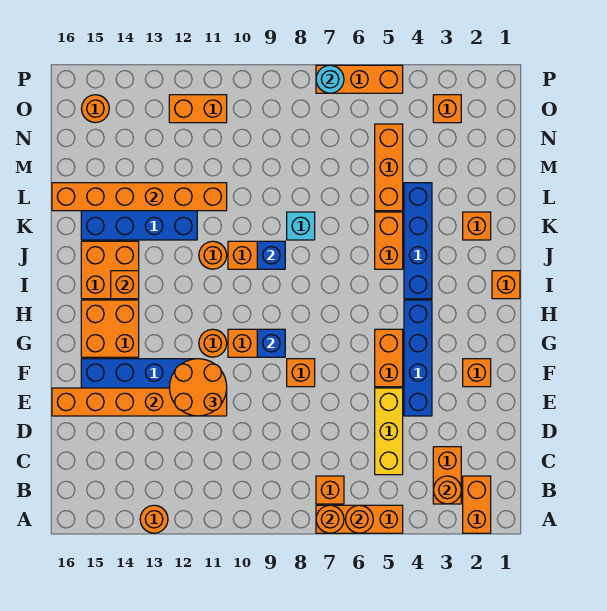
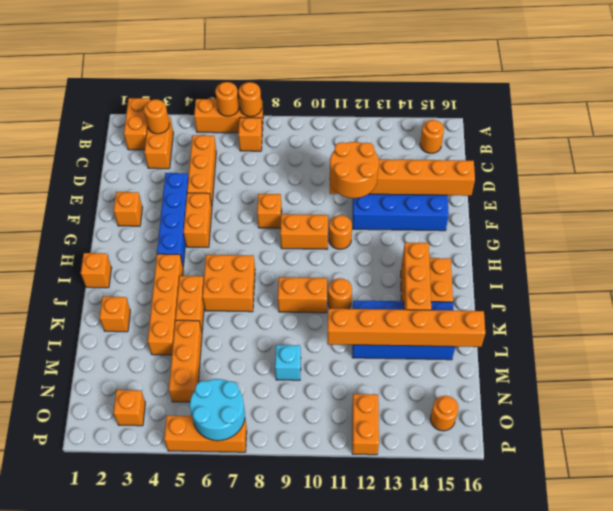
orange round brick A13 level 1 -> orange round brick B15 level 1
yellow brick C5:E5 level 1 -> orange brick C5:E5 level 1
blue brick G9 level 2 -> none
orange brick G14:H15 level 1 -> orange brick I6:J7 level 1
blue brick I4:L4 level 1 -> orange brick I4:L4 level 1
orange brick I14 level 2 -> orange brick I14:K14 level 2
blue brick J9 level 2 -> none
cyan brick K8 level 1 -> cyan brick M9 level 1
orange brick O11:O12 level 1 -> orange brick O12:P12 level 1
cyan round brick P7 level 2 -> cyan round brick O6:P7 level 2

